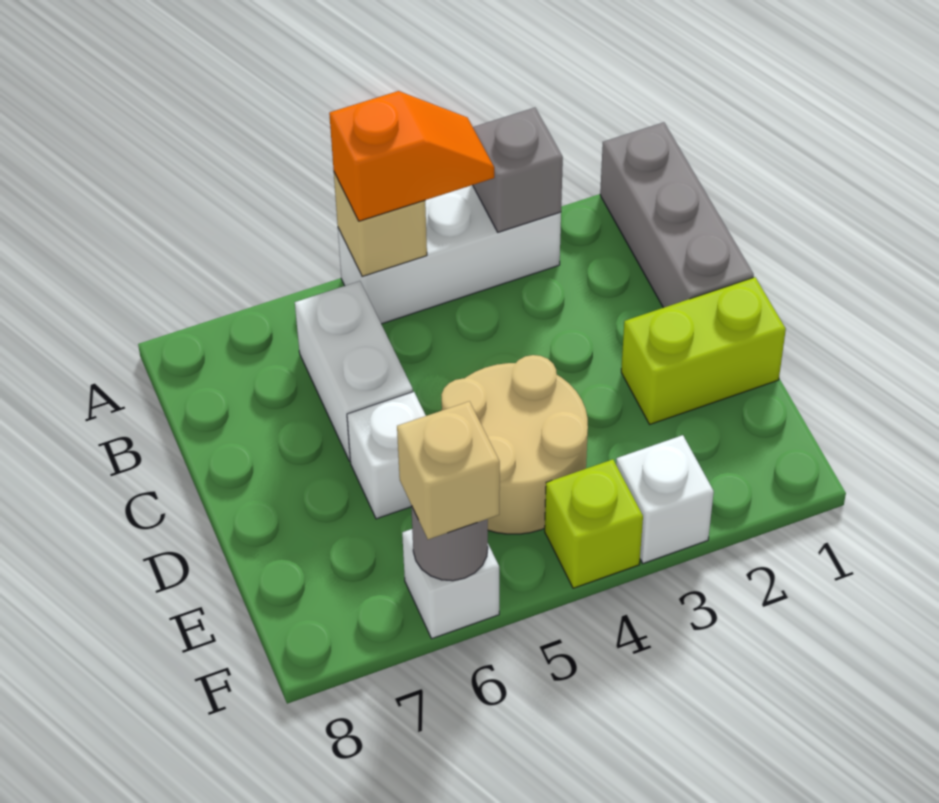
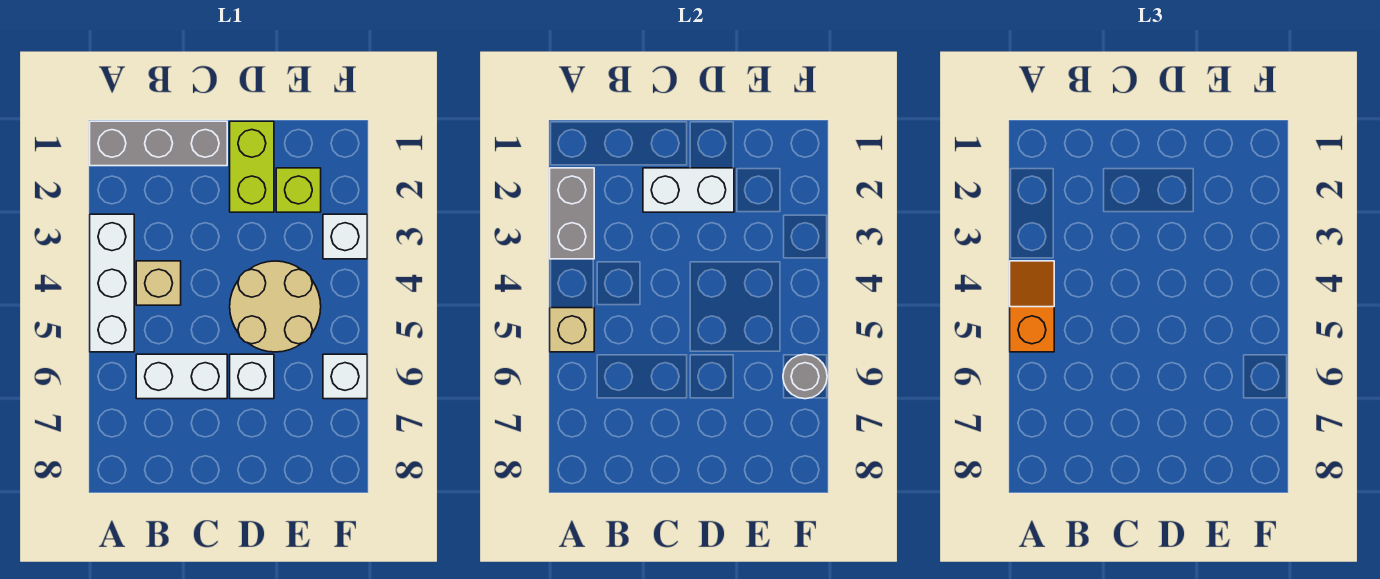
grey brick A3 level 2 -> grey brick A2:A3 level 2
none -> white brick C2:D2 level 2
lime brick F4 level 1 -> lime brick E2 level 1
tan brick F6 level 3 -> tan brick B4 level 1

